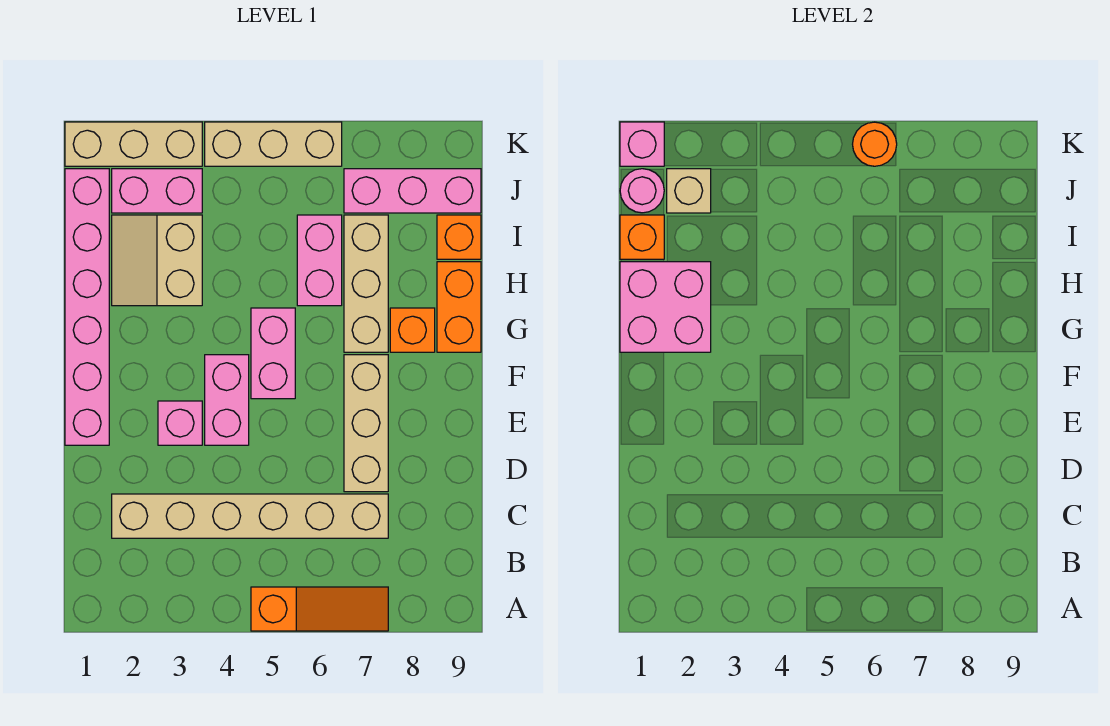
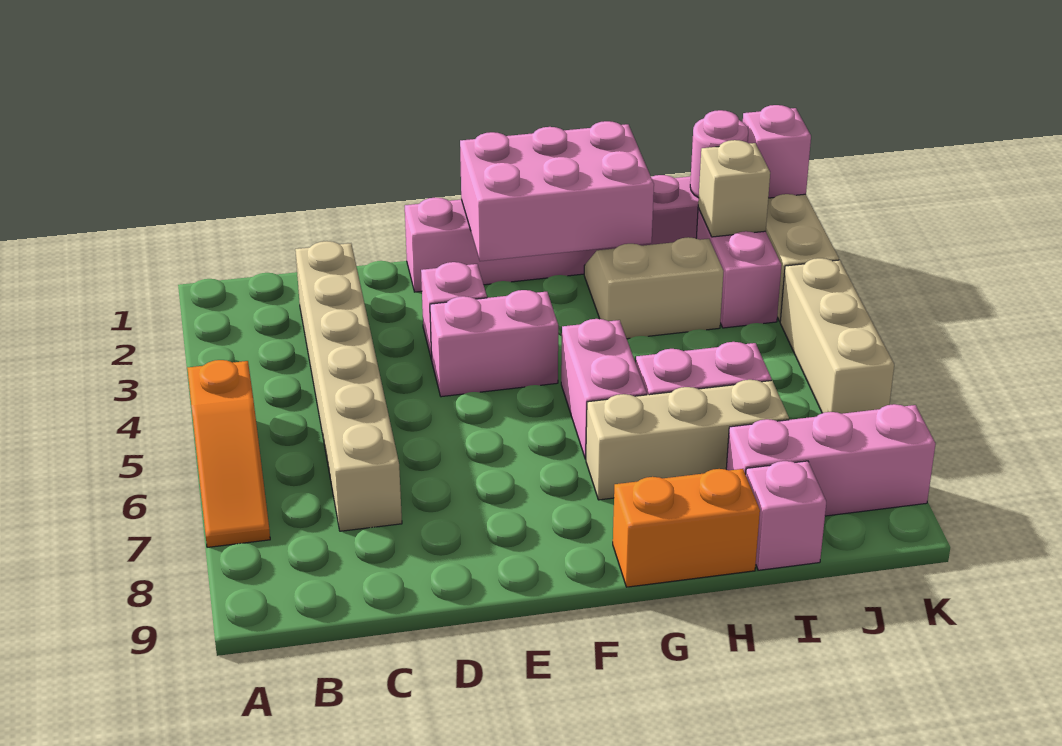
tan brick D7:F7 level 1 -> none
pink brick F5:G5 level 1 -> pink brick G5:G6 level 1
pink brick G1:H2 level 2 -> pink brick F1:H2 level 2
orange brick G8 level 1 -> none
orange brick I1 level 2 -> none
orange brick I9 level 1 -> pink brick I9 level 1
pink brick J7:J9 level 1 -> pink brick I8:K8 level 1
orange round brick K6 level 2 -> none

